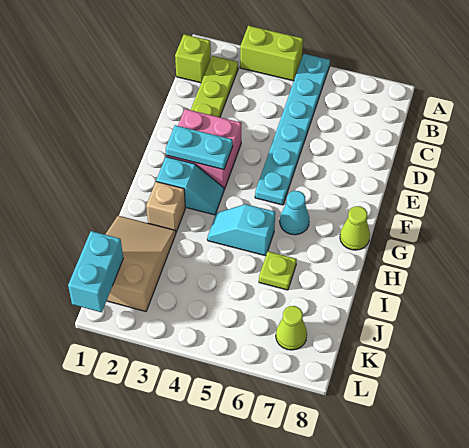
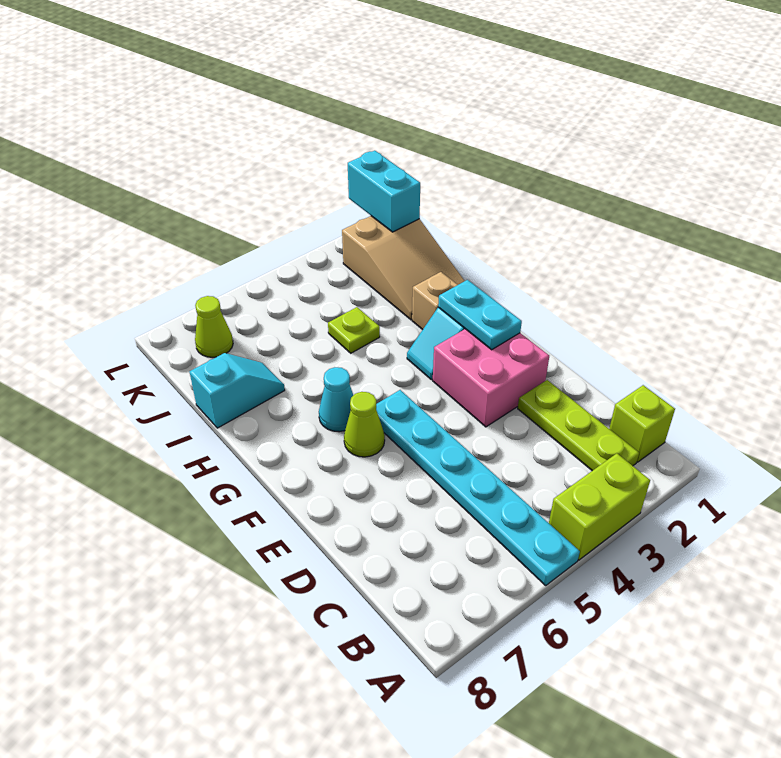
cyan plate F2:F3 level 2 -> cyan plate F2:G2 level 2
lime cone G8 level 1 -> lime cone F6 level 1
cyan slope H4:H5 level 1 top 5 -> cyan slope I7:I8 level 1 top 8
lime plate I6 level 1 -> lime plate I4 level 1

